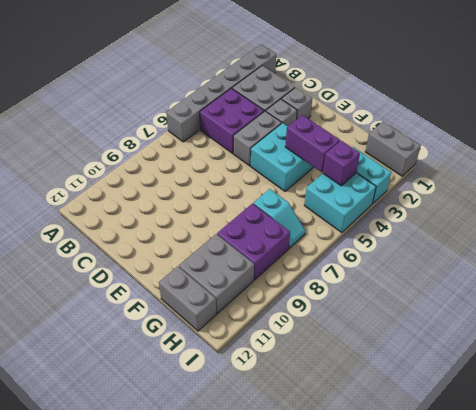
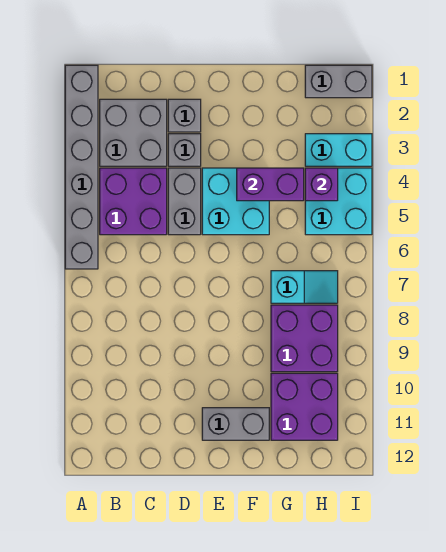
grey brick G10:H11 level 1 -> purple brick G10:H11 level 1
grey brick G12:H12 level 1 -> grey brick E11:F11 level 1

